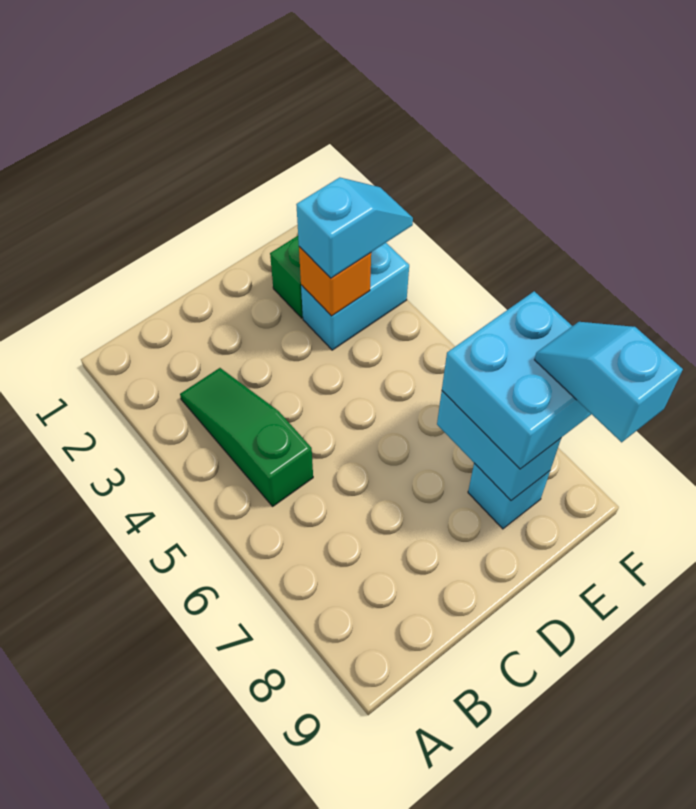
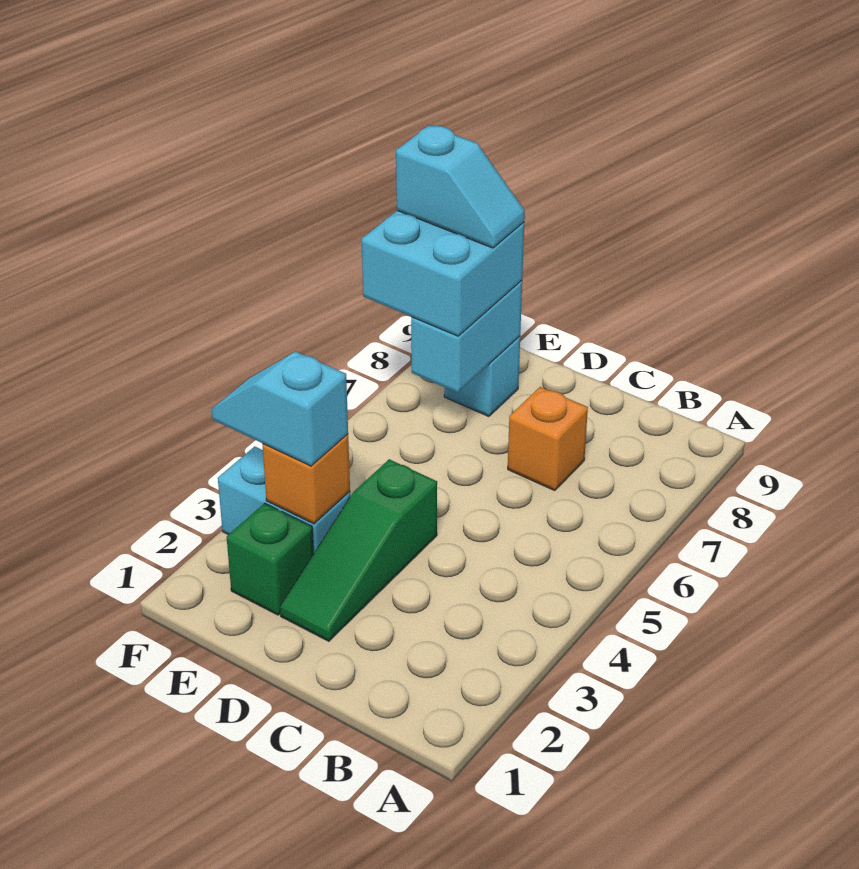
green slope B3:B5 level 1 top 5 -> green slope D2:D4 level 1 top 4
none -> orange brick C7 level 1
cyan slope F8:F9 level 4 top 9 -> cyan slope E8:F8 level 4 top F

